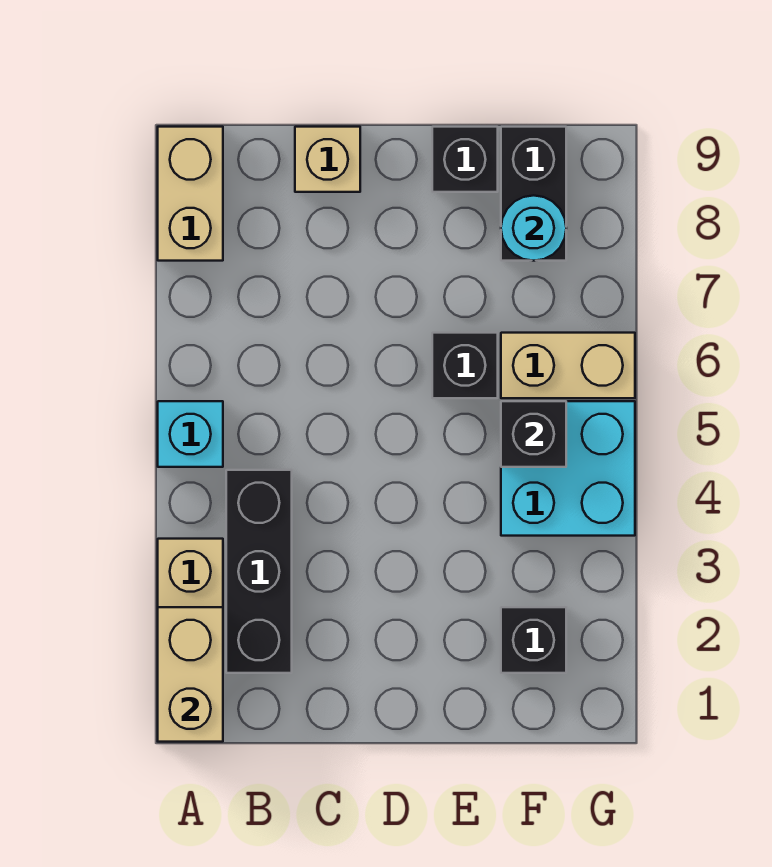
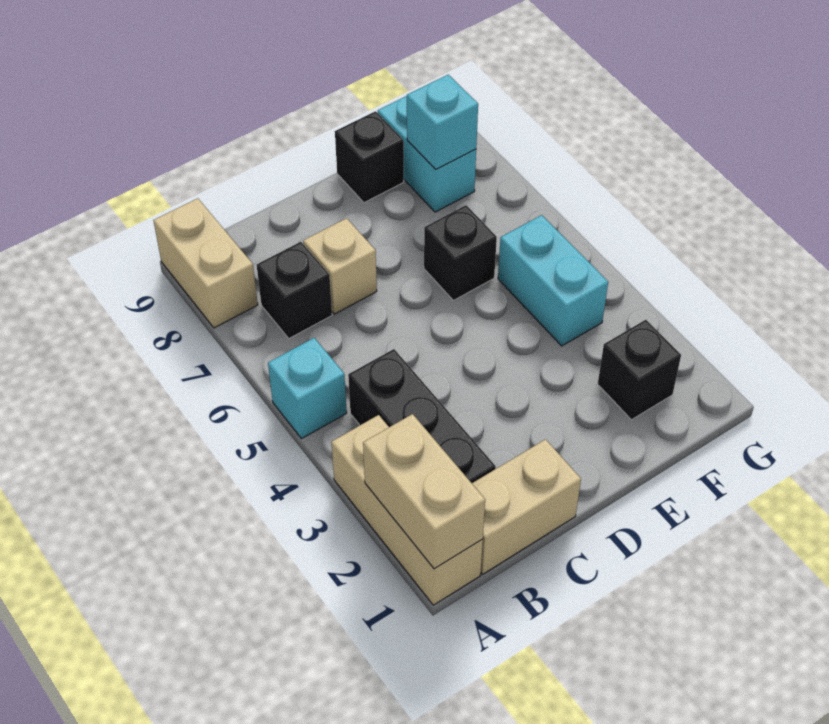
tan brick C9 level 1 -> tan brick C7 level 1
cyan brick F4:G5 level 1 -> cyan brick F4:F5 level 1
black brick F5 level 2 -> black brick B7 level 1
tan brick F6:G6 level 1 -> tan brick B1:C1 level 1
black brick F8:F9 level 1 -> cyan brick F8:F9 level 1
cyan round brick F8 level 2 -> cyan brick F8 level 2

